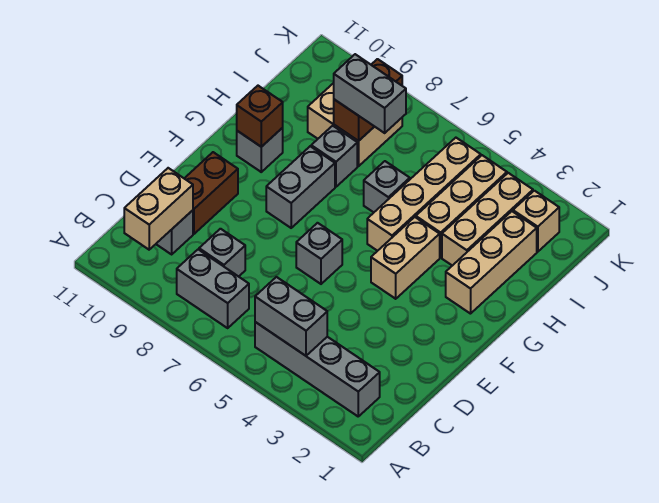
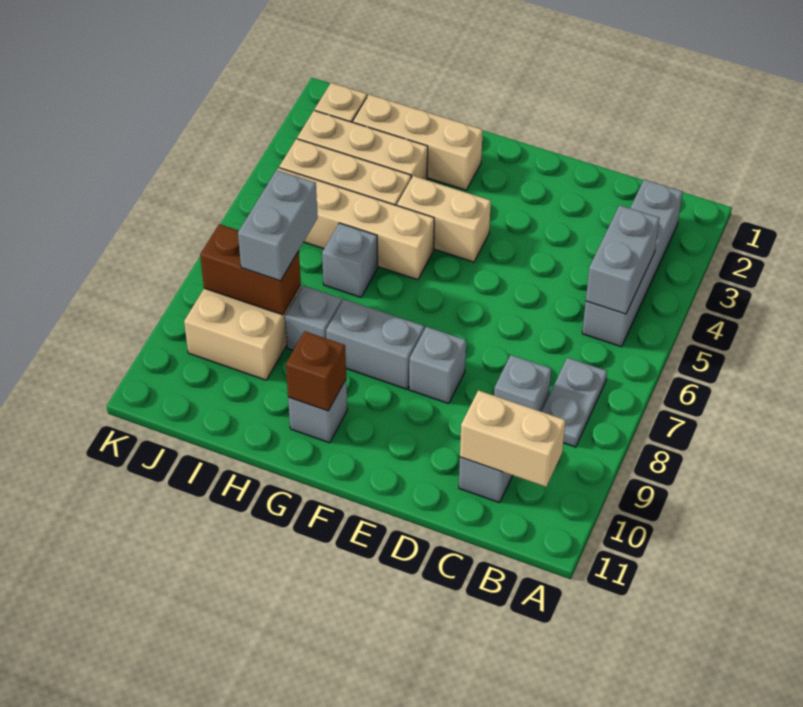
grey brick B7:B8 level 1 -> grey plate B7:B8 level 1
brown brick D10:E10 level 1 -> none
grey brick E6 level 1 -> grey brick E8 level 1

